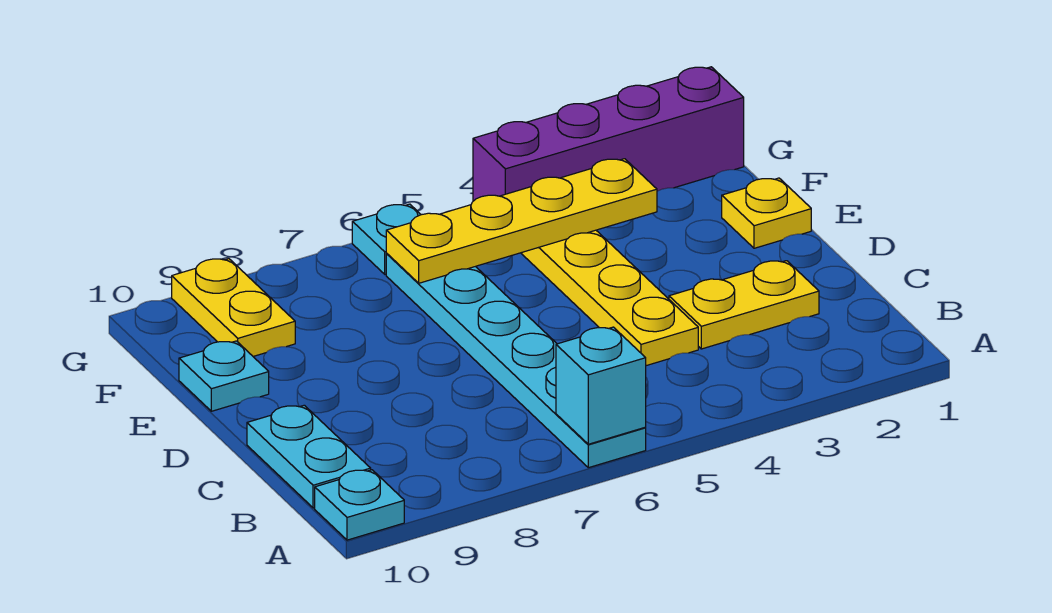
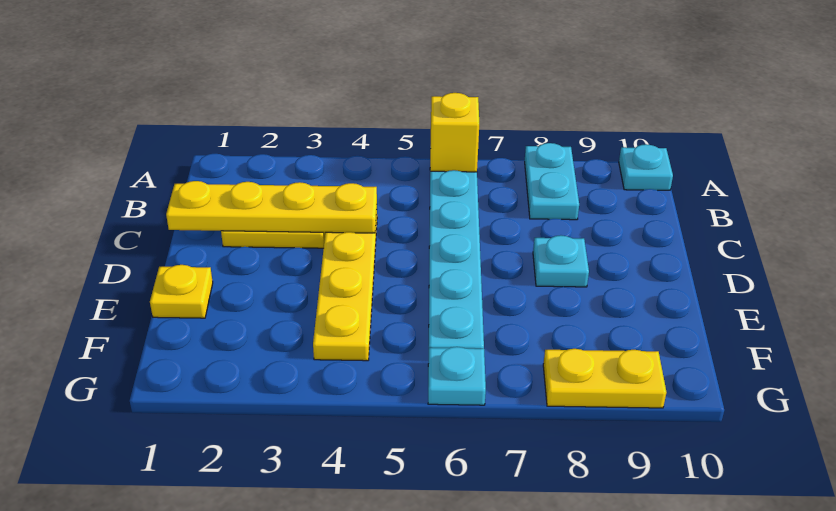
cyan brick A6 level 2 -> yellow brick A6 level 2
cyan plate B10:C10 level 1 -> cyan plate A8:B8 level 1
cyan plate E10 level 1 -> cyan plate D8 level 1
yellow plate F3:F6 level 2 -> yellow plate C1:C4 level 2
yellow plate F9:G9 level 1 -> yellow plate G8:G9 level 1
purple brick G1:G4 level 1 -> none

